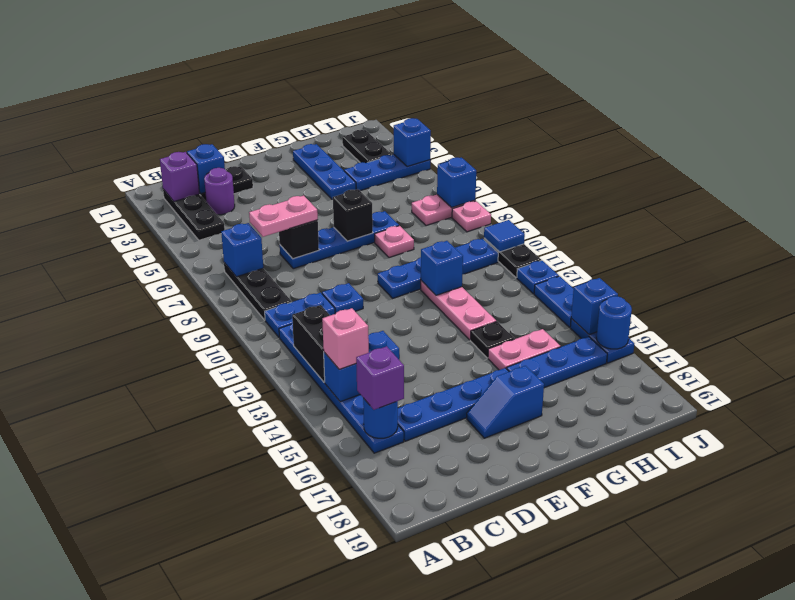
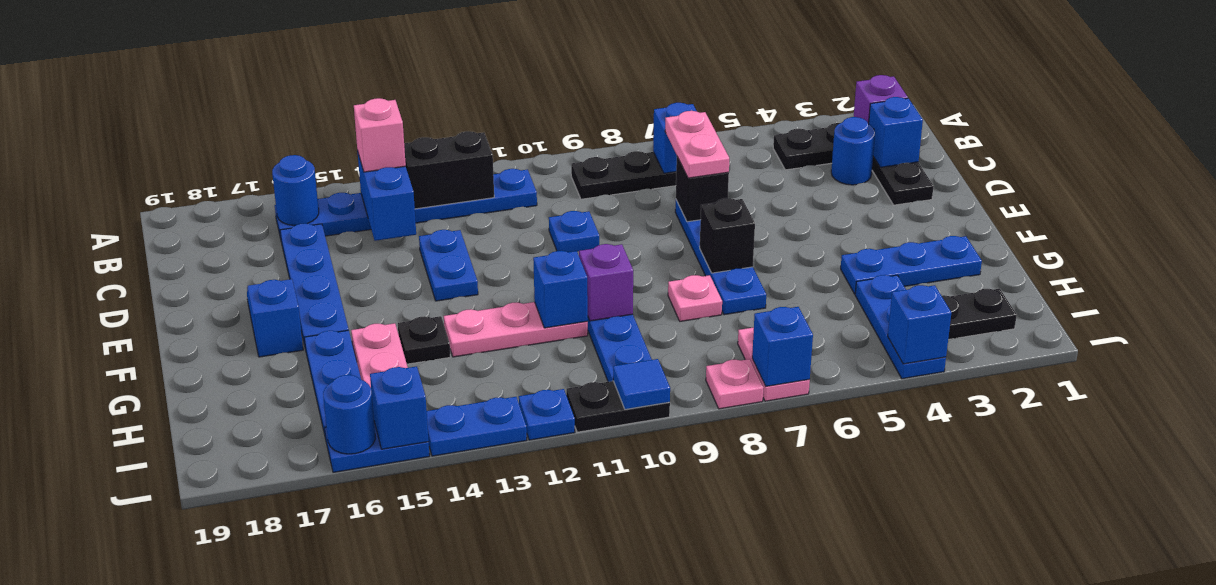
blue plate B10:C10 level 1 -> blue plate D13:E13 level 1
purple brick B16 level 3 -> purple brick G10 level 2
purple round brick C3 level 1 -> blue round brick C3 level 1

